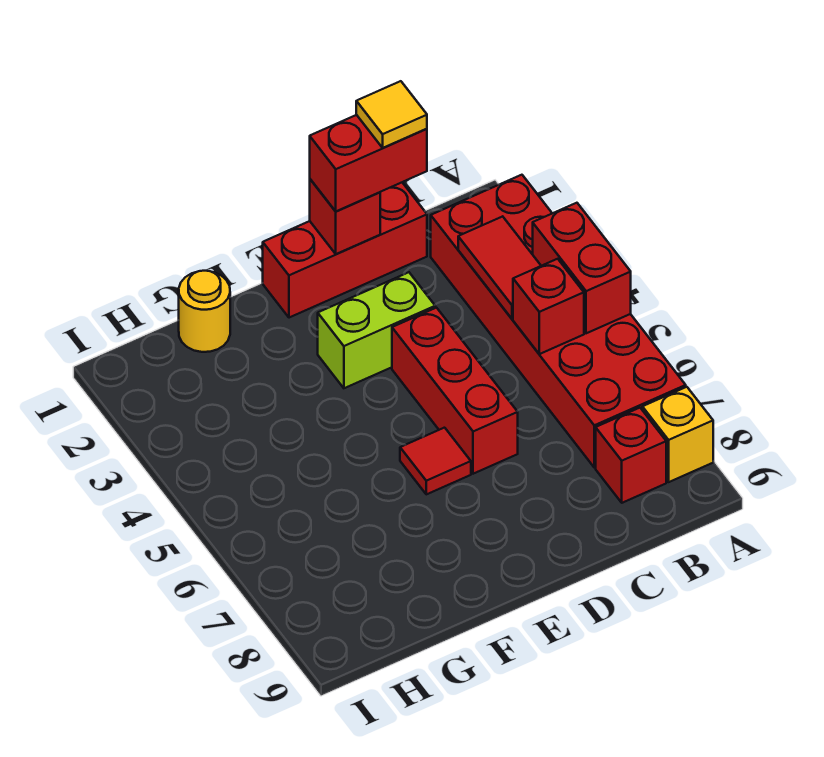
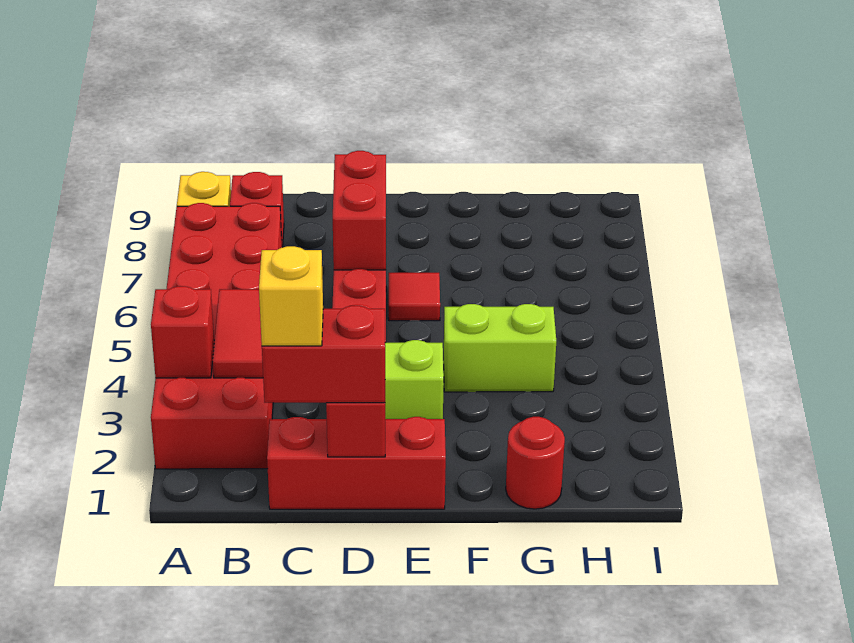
red brick A4:A5 level 2 -> red brick D6:D7 level 2
red brick B5 level 2 -> red brick A3 level 2
yellow tile C1 level 4 -> yellow brick C1 level 4
none -> lime brick F4:G4 level 1
yellow round brick G1 level 1 -> red round brick G1 level 1

